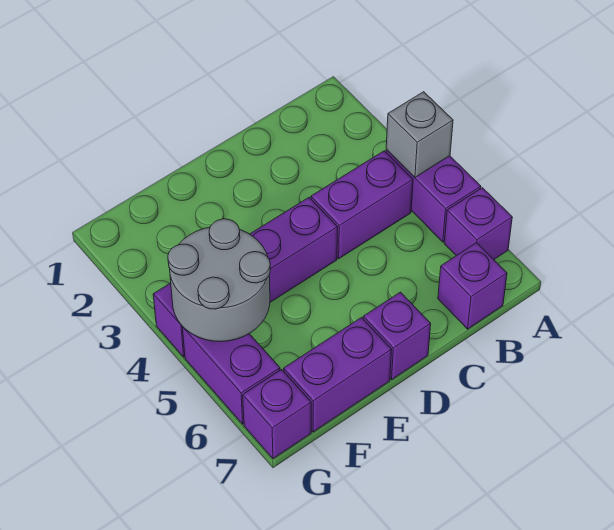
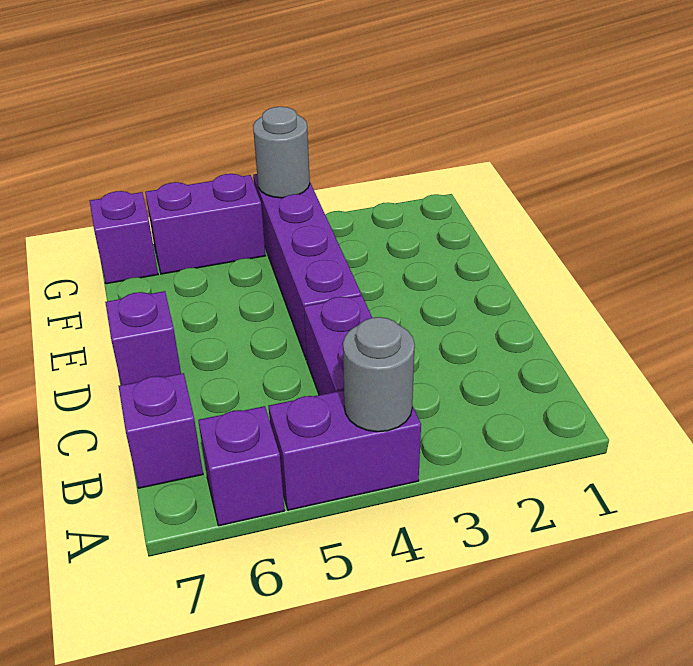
grey brick A4 level 2 -> grey round brick A4 level 2
purple brick E7:F7 level 1 -> none
grey round brick F4:G5 level 2 -> grey round brick G4 level 2

